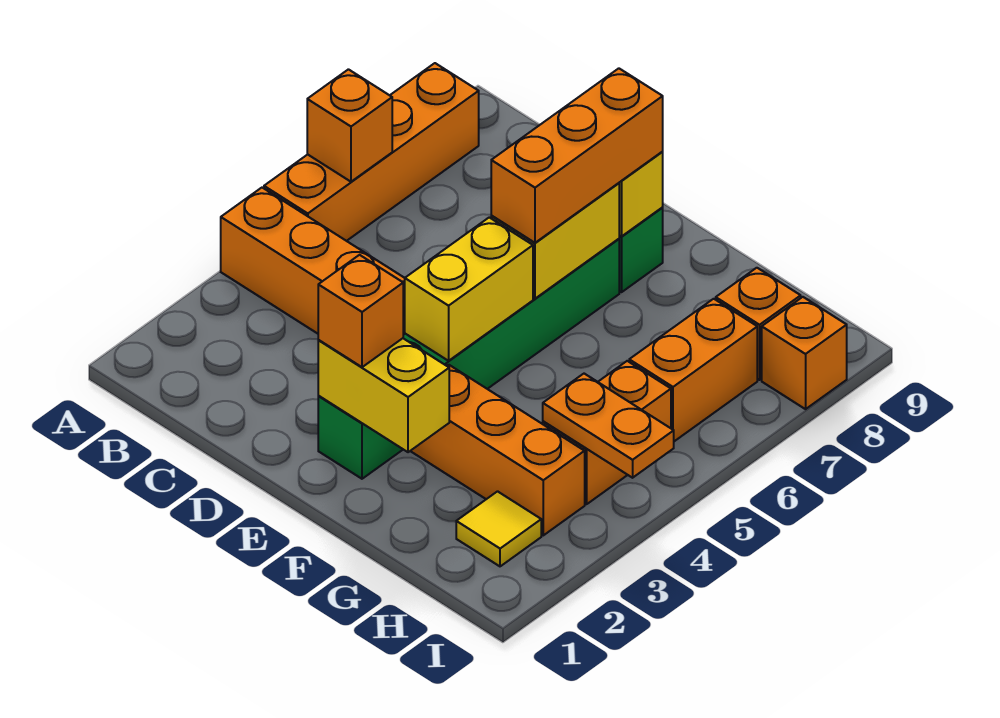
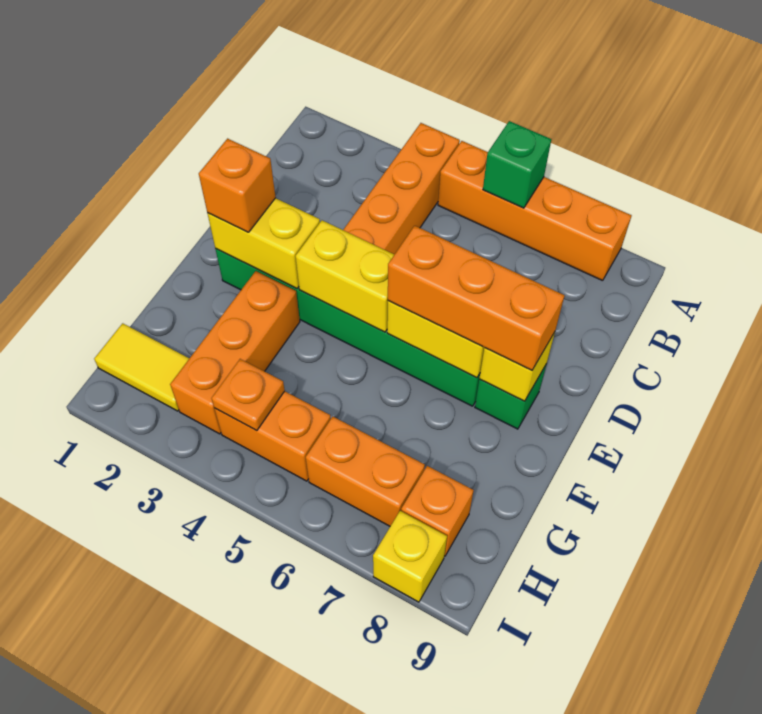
orange brick A6 level 2 -> green brick A6 level 2
yellow brick E2:F2 level 2 -> yellow brick E2:E3 level 2
yellow tile H2 level 1 -> yellow tile H1:H2 level 1
orange plate H4:I4 level 2 -> orange plate H4 level 2
orange brick I8 level 1 -> yellow brick I8 level 1

